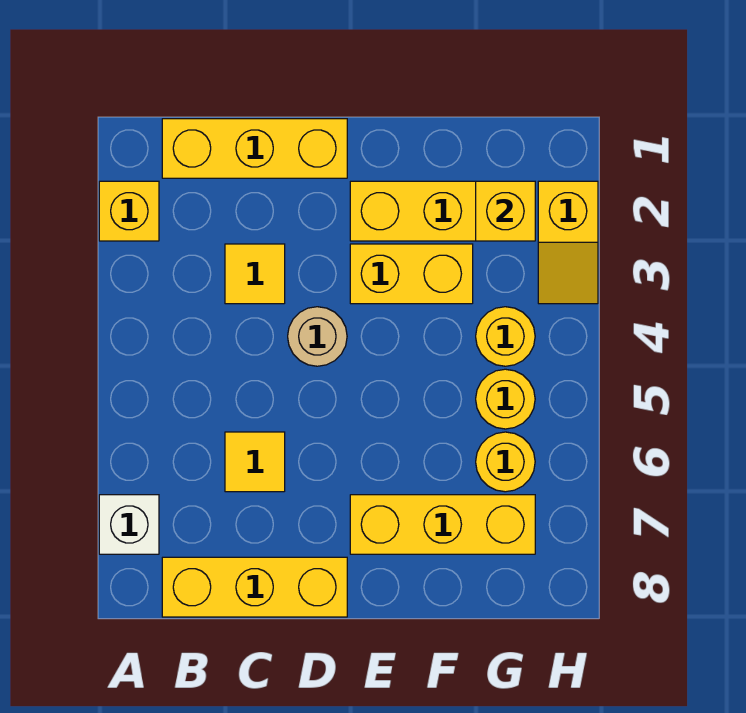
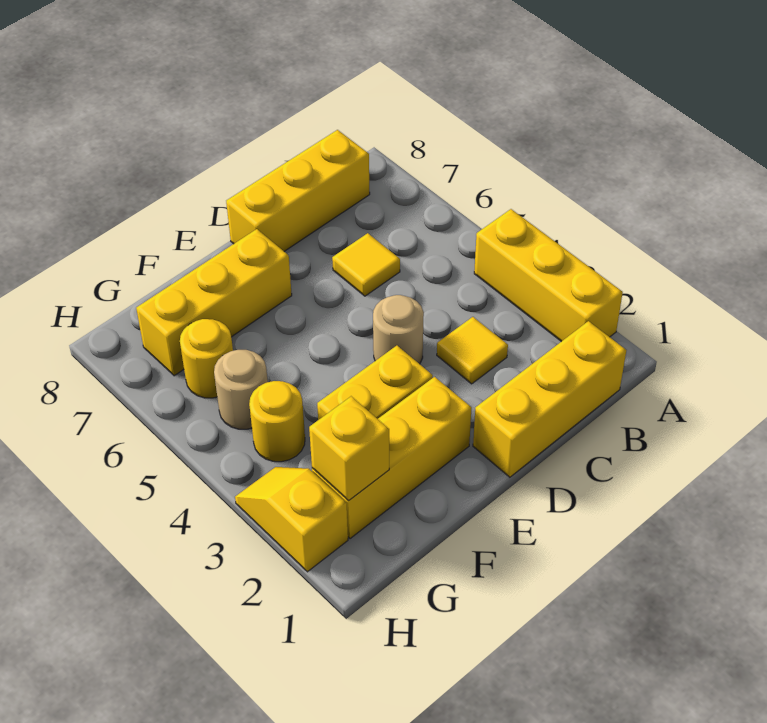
yellow brick A2 level 1 -> yellow brick A2:A4 level 1
white brick A7 level 1 -> none
yellow round brick G5 level 1 -> tan round brick G5 level 1

